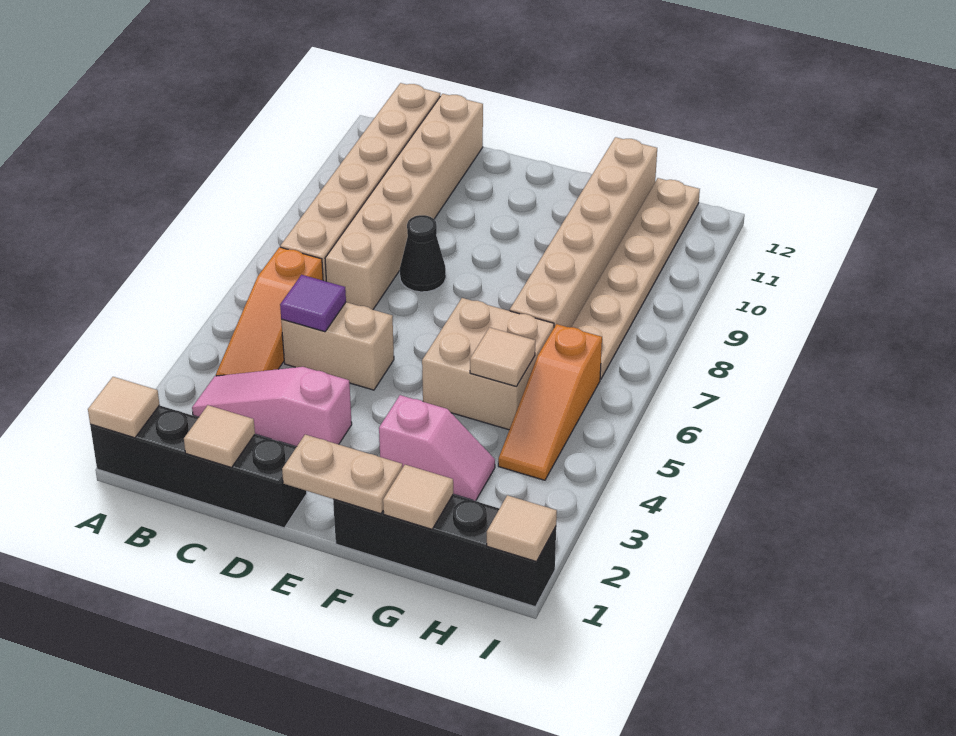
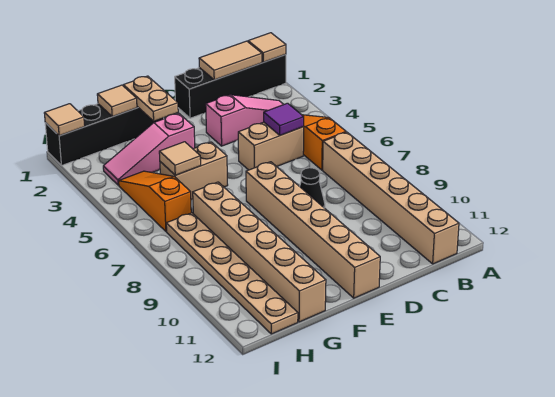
tan tile C1 level 2 -> tan tile B1:C1 level 2
tan brick C7:C12 level 1 -> tan brick E7:E12 level 1
tan plate E1:F1 level 2 -> tan plate F1:F2 level 2
pink slope F3:G3 level 1 top F -> pink slope F3:H3 level 1 top F
tan brick F5:G6 level 1 -> tan brick F5:G5 level 1

